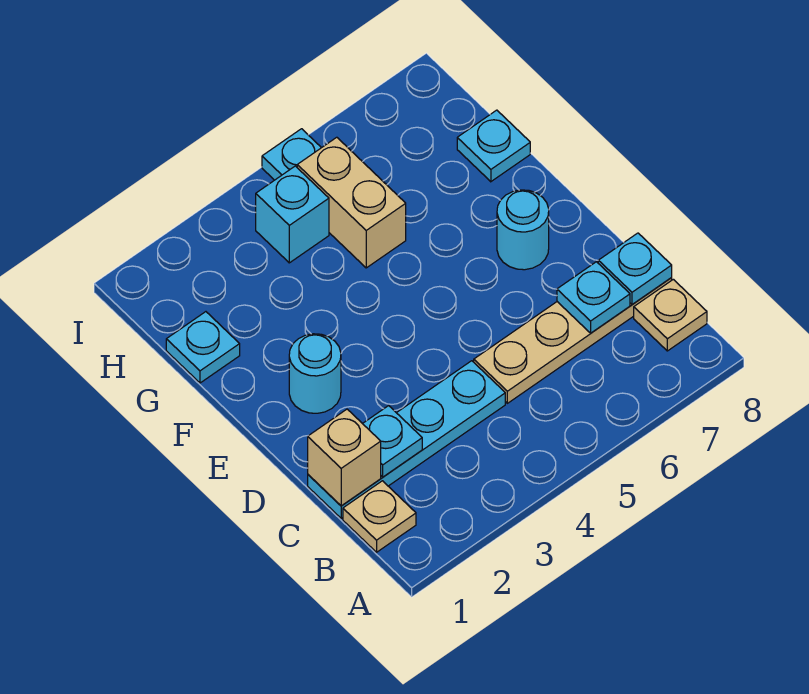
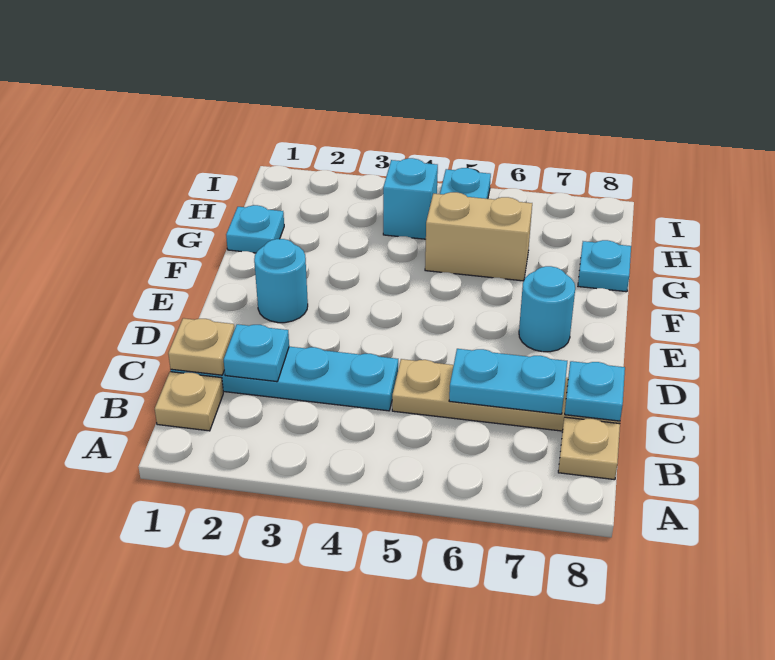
tan brick C1 level 2 -> tan plate C1 level 2
cyan plate C7 level 2 -> cyan plate C6:C7 level 2
tan brick G5:H5 level 1 -> tan brick G5:G6 level 1

